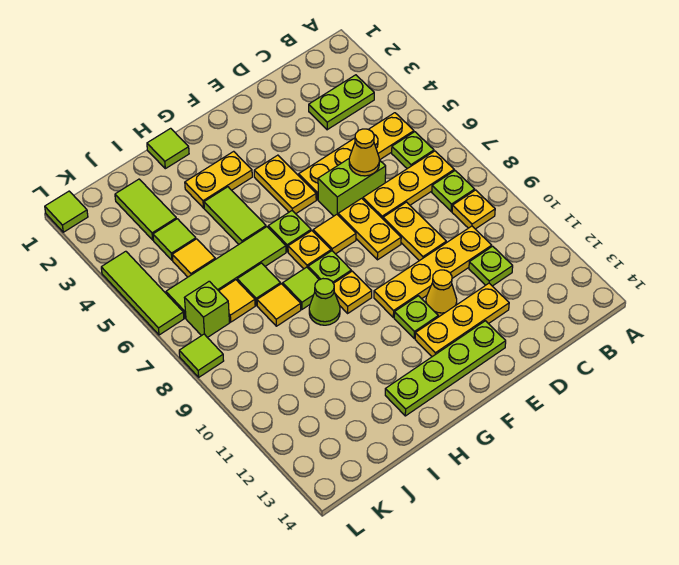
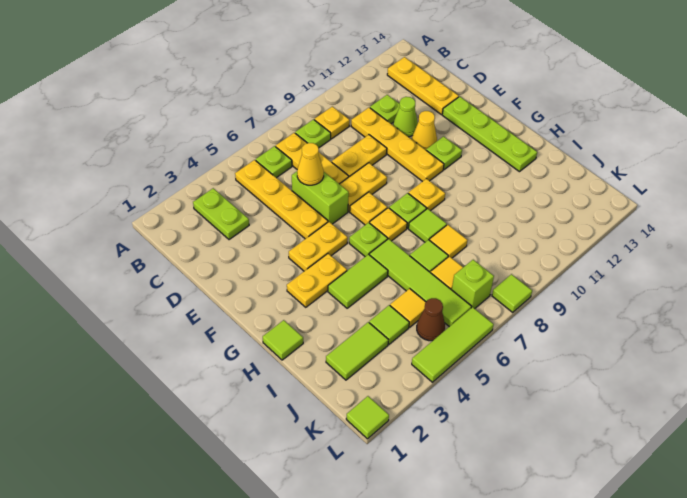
yellow plate D12:F12 level 1 -> yellow plate B13:D13 level 1
yellow tile F7 level 1 -> yellow plate F7 level 1
yellow plate G3:H3 level 1 -> yellow plate G3:G4 level 1
lime cone H9 level 1 -> lime cone D11 level 1
none -> brown cone K5 level 1

